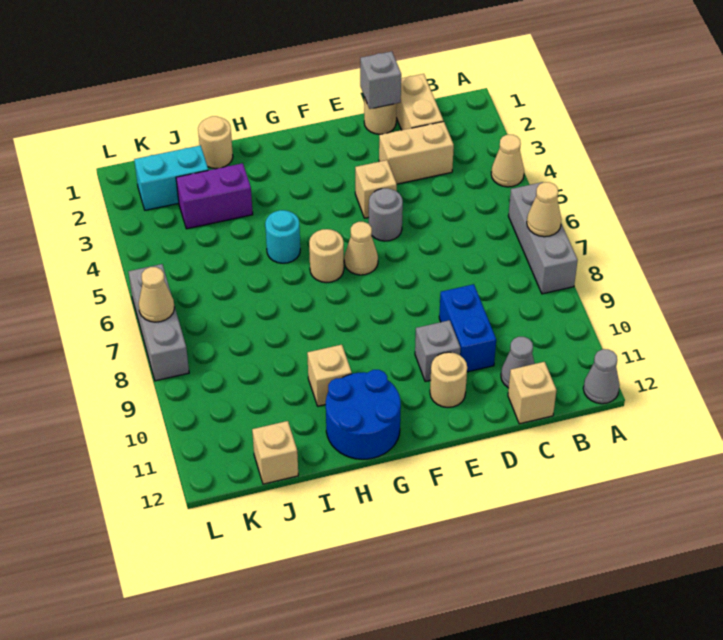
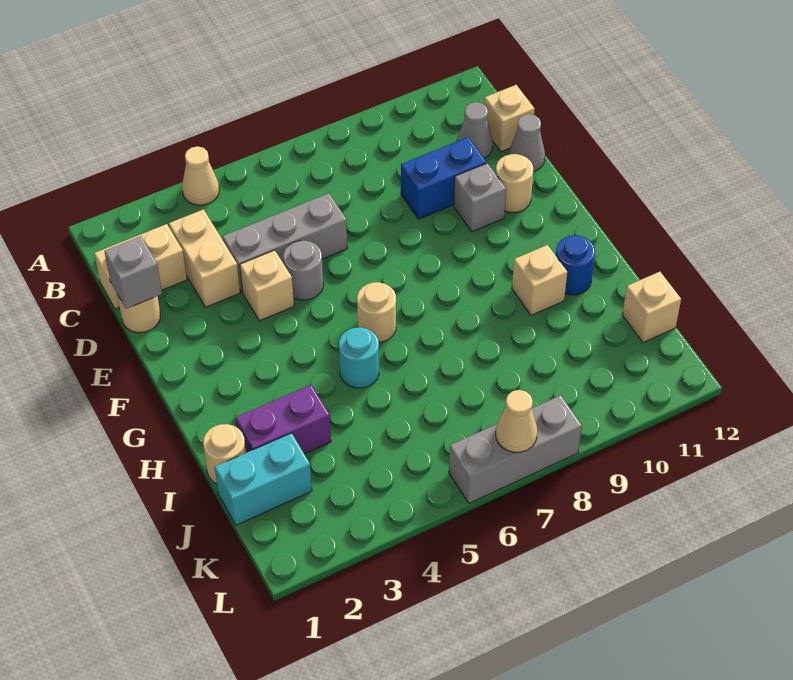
grey brick A6:A8 level 1 -> grey brick D4:D6 level 1
tan cone A7 level 2 -> none
grey cone A12 level 1 -> grey cone D12 level 1
tan cone F6 level 1 -> none
blue round brick G11:H12 level 1 -> blue round brick H11 level 1
purple brick I3:J3 level 1 -> purple brick I2:I3 level 1
cyan brick J2:K2 level 1 -> cyan brick J1:J2 level 1

